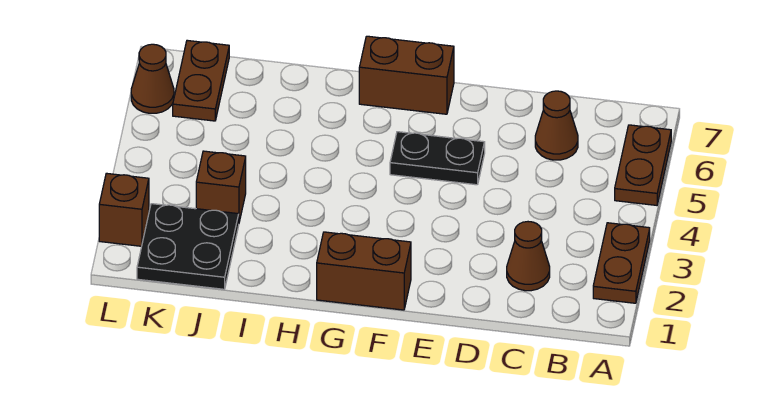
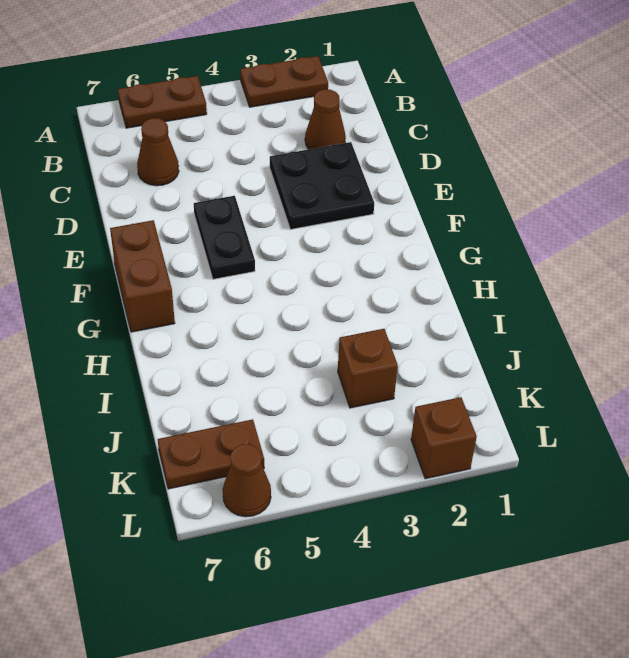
brown brick F1:G1 level 1 -> none
black plate J1:K2 level 1 -> black plate D2:E3 level 1

